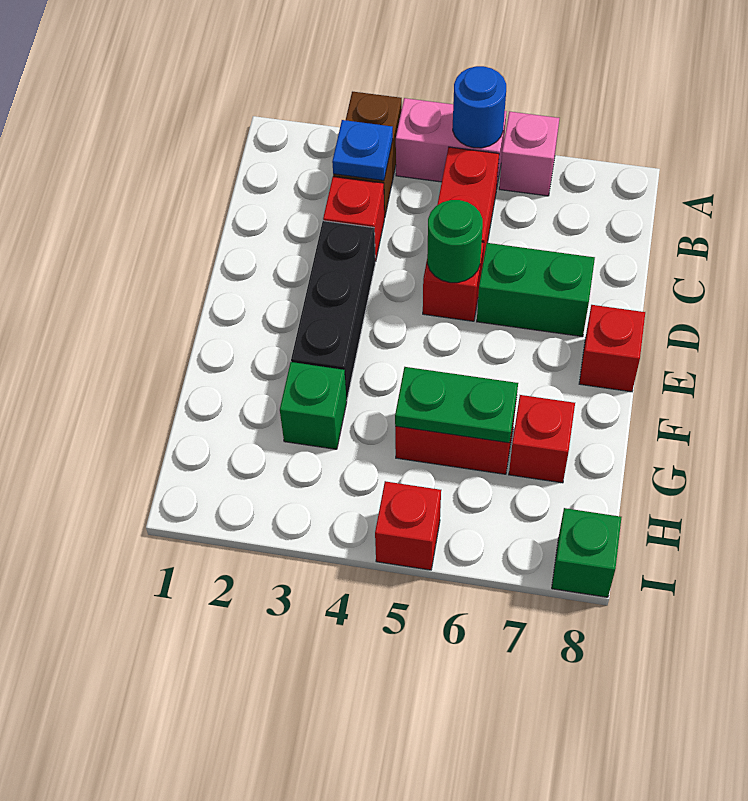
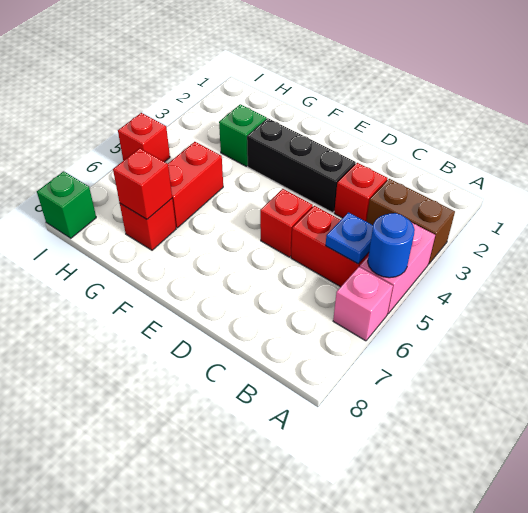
blue plate B3 level 2 -> blue plate B5 level 2
green round brick D5 level 2 -> none
green brick D6:D7 level 1 -> none
red brick E8 level 1 -> red brick G7 level 2
green plate G5:G6 level 2 -> none

